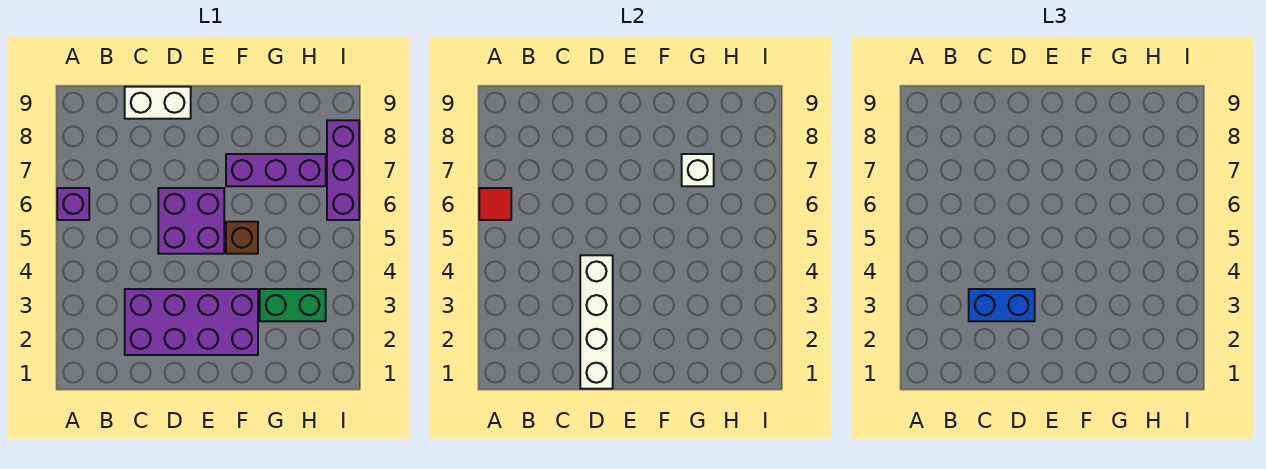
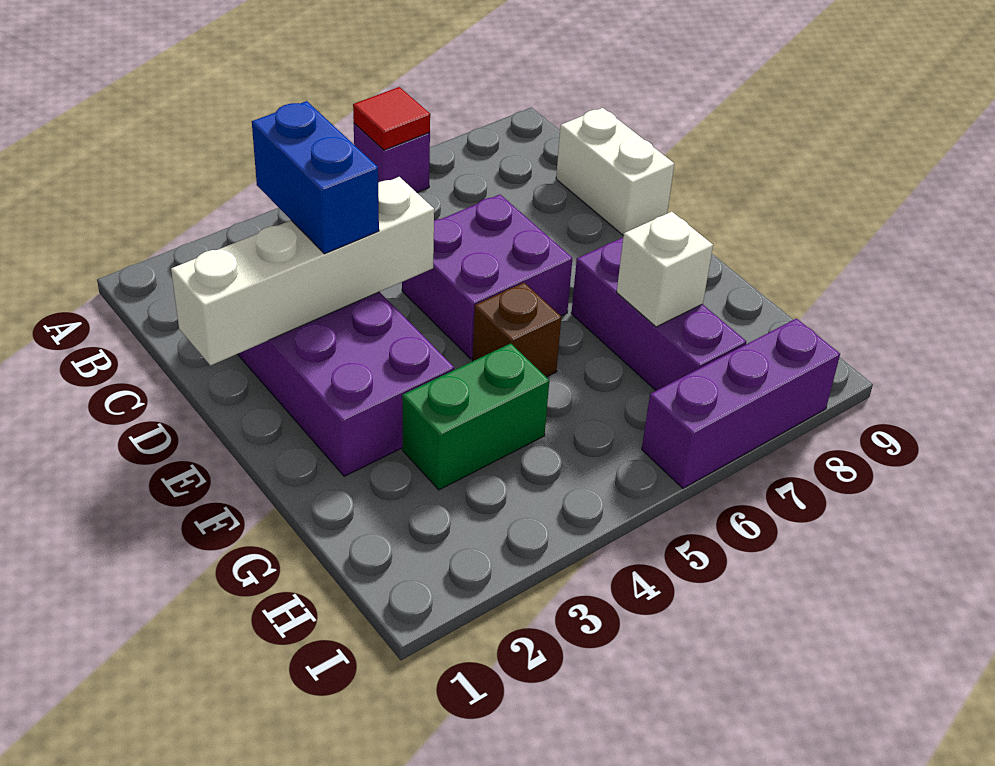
green brick G3:H3 level 1 -> green brick G3:G4 level 1

